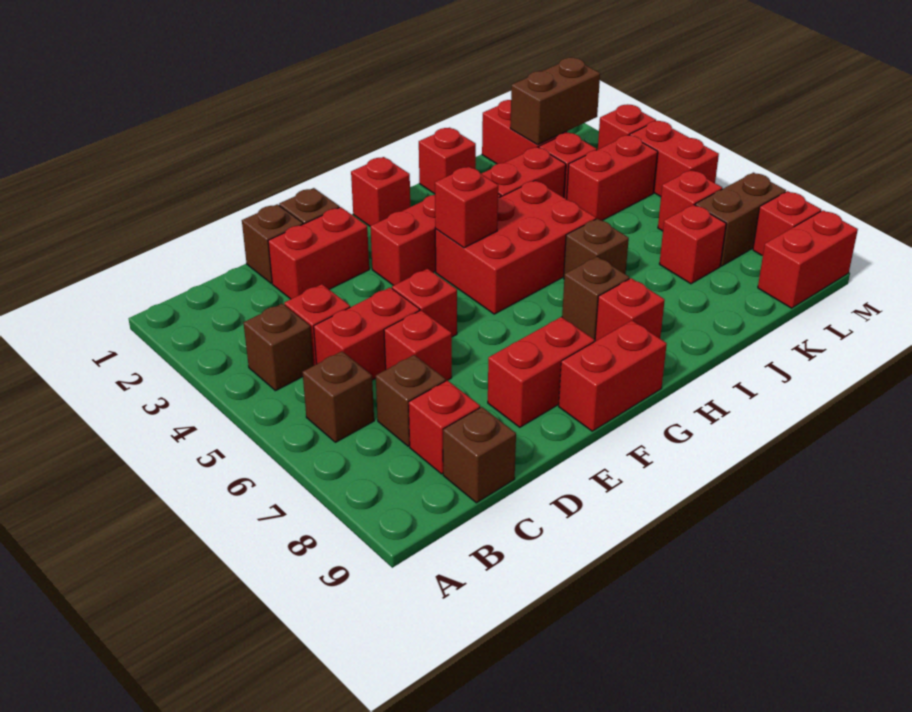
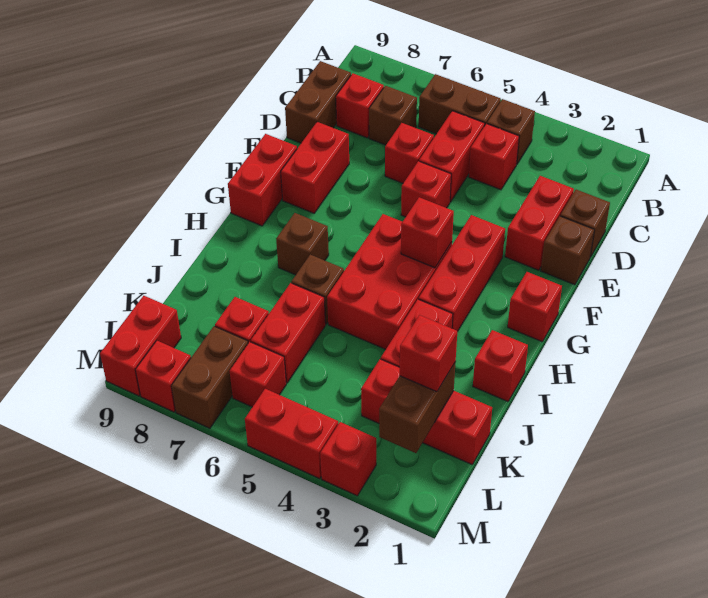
brown brick B6 level 1 -> brown brick B5:B6 level 1
brown brick C9 level 1 -> brown brick C9:D9 level 1
red brick H8 level 1 -> red brick K2 level 3
red brick K4:L4 level 1 -> red brick J6:K6 level 1

